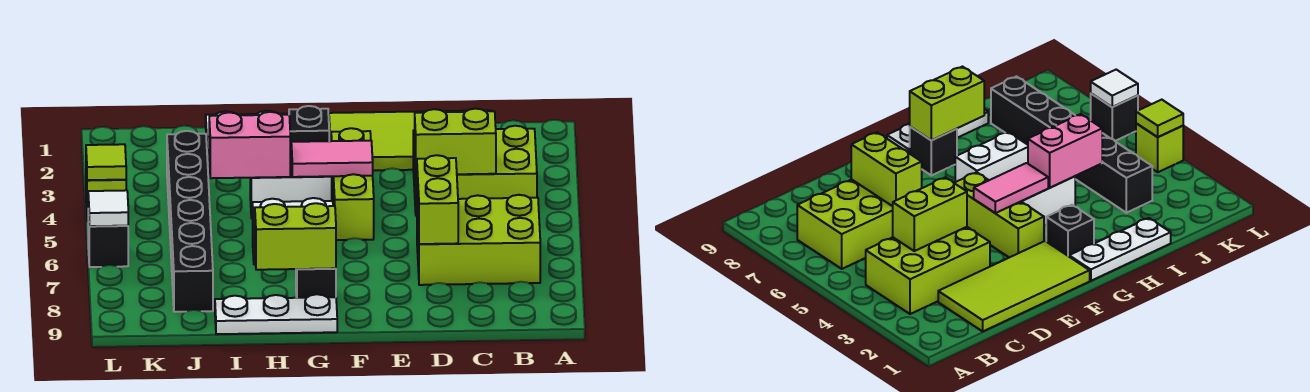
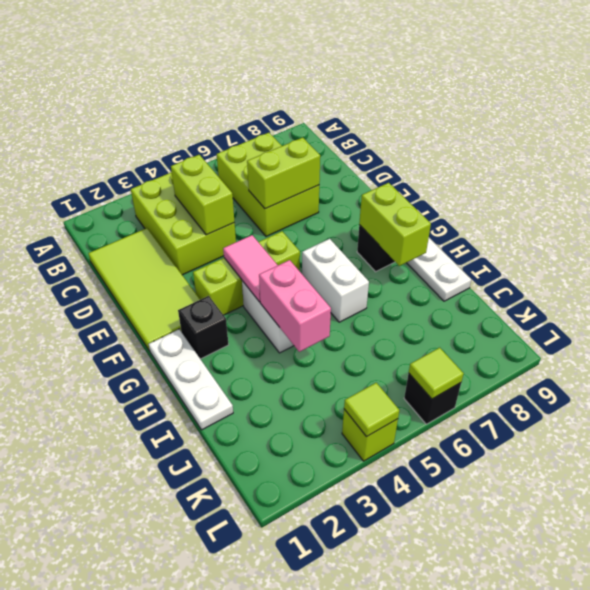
black brick J3:J8 level 1 -> none
white tile L6 level 2 -> lime tile L6 level 2

